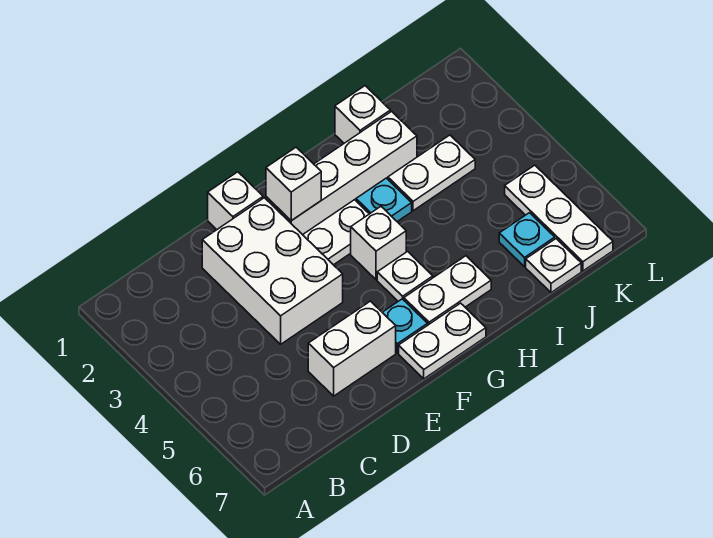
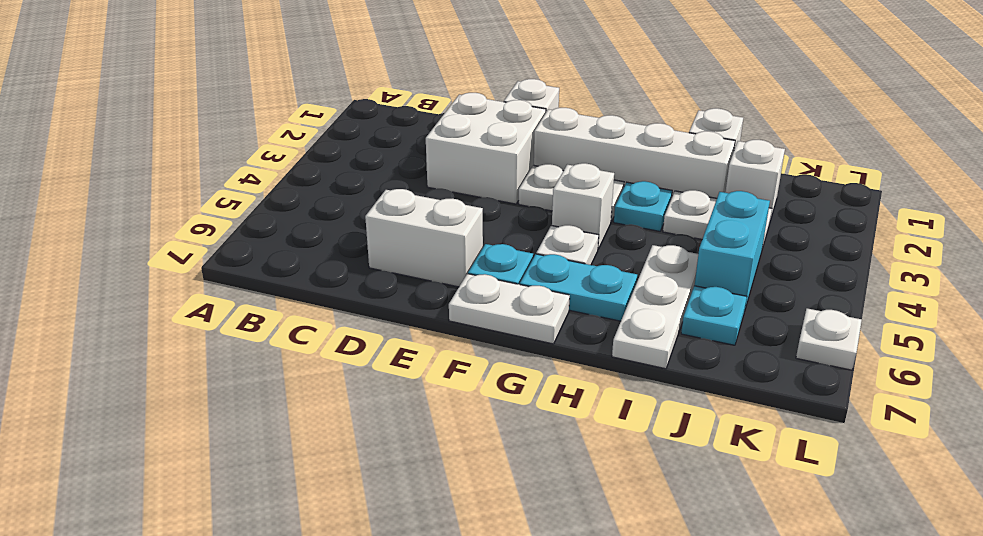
white brick D2:E4 level 1 -> white brick D2:E3 level 1
white brick F2 level 2 -> white brick J2 level 1
white plate G6:H6 level 1 -> cyan plate G6:H6 level 1
none -> cyan brick J4:J5 level 1
white plate J7 level 1 -> white plate L6 level 1
white plate K5:K7 level 1 -> white plate I5:I7 level 1

